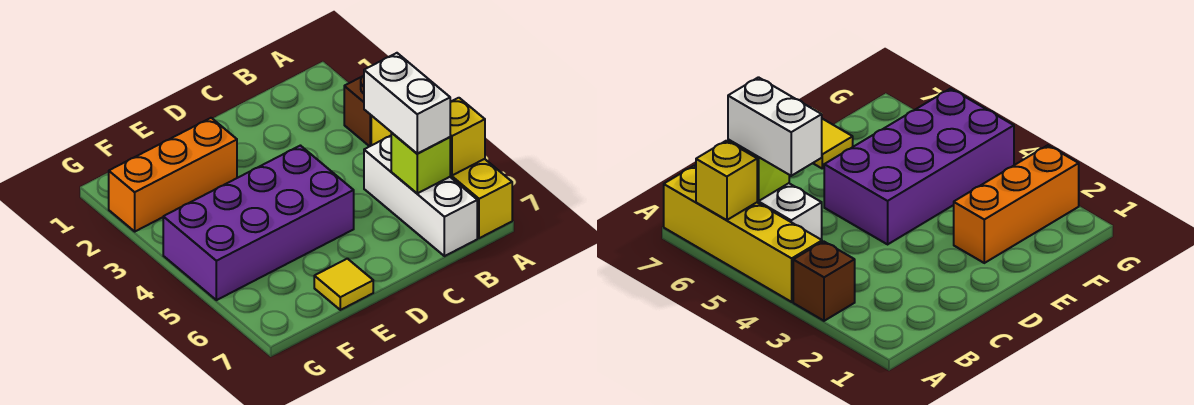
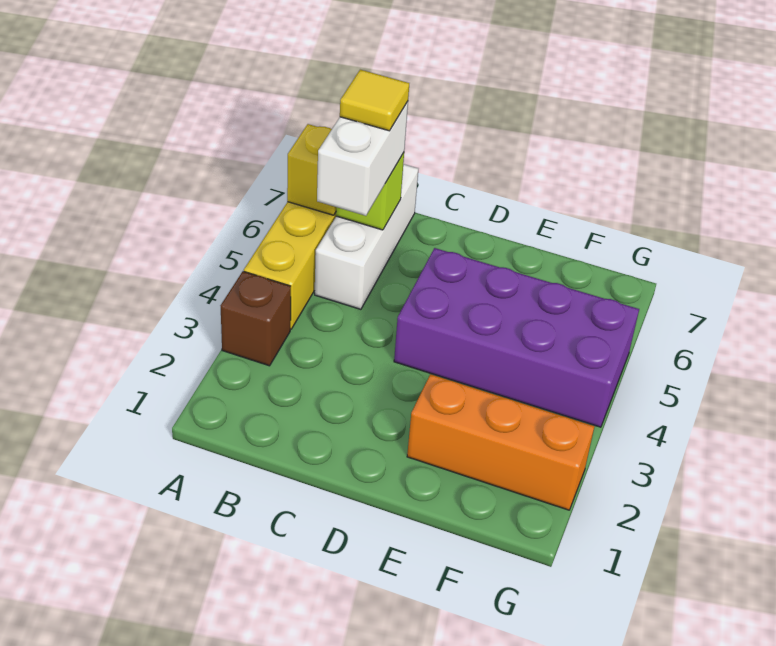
yellow tile E7 level 1 -> yellow tile B6 level 4

